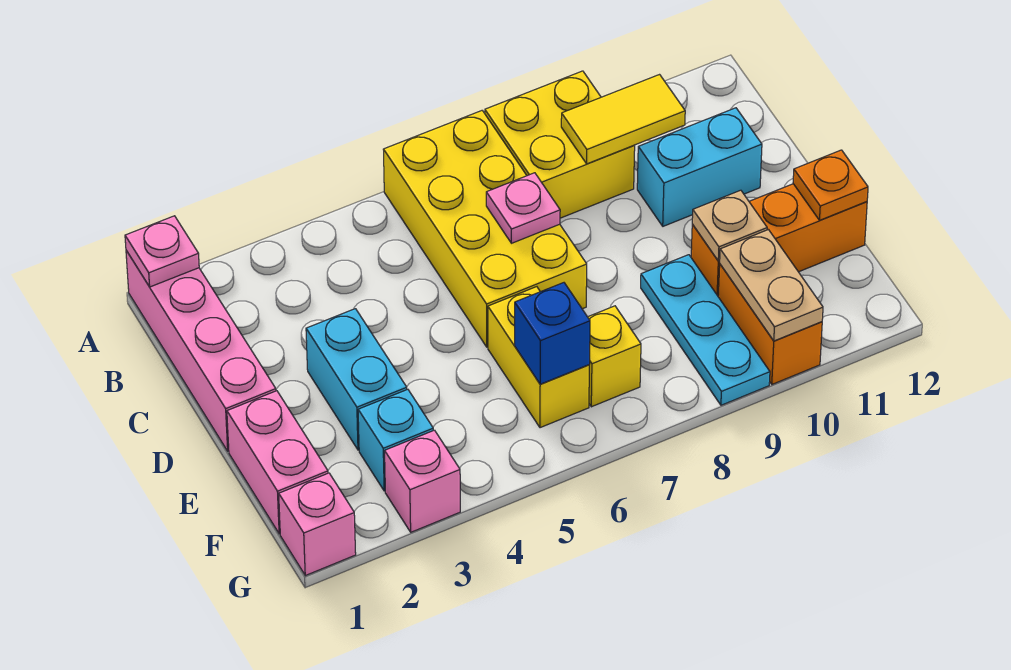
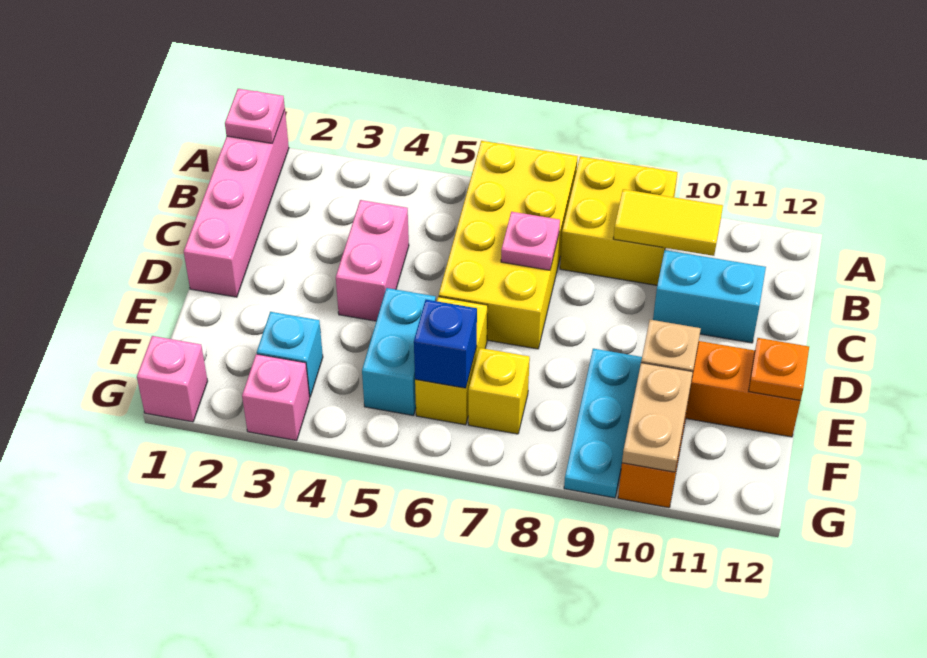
cyan brick D3:E3 level 1 -> cyan brick E5:F5 level 1
pink brick E1:F1 level 1 -> pink brick C4:D4 level 1

